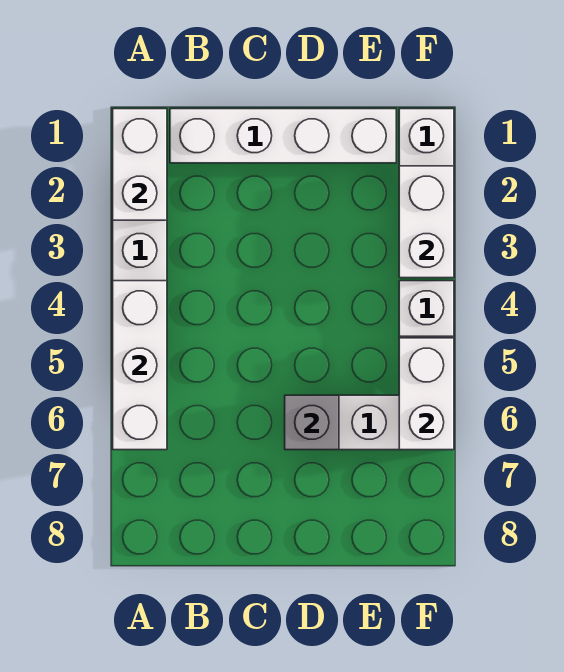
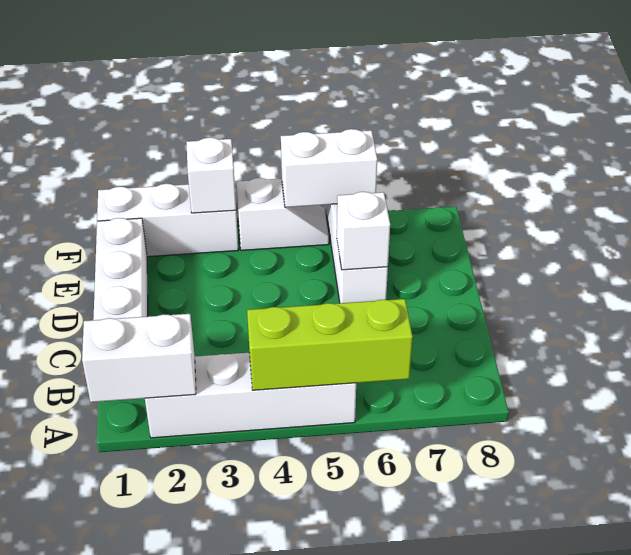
white brick A4:A6 level 2 -> lime brick A4:A6 level 2
grey brick D6 level 2 -> white brick D6 level 2
white brick F2:F3 level 2 -> white brick F3 level 2

